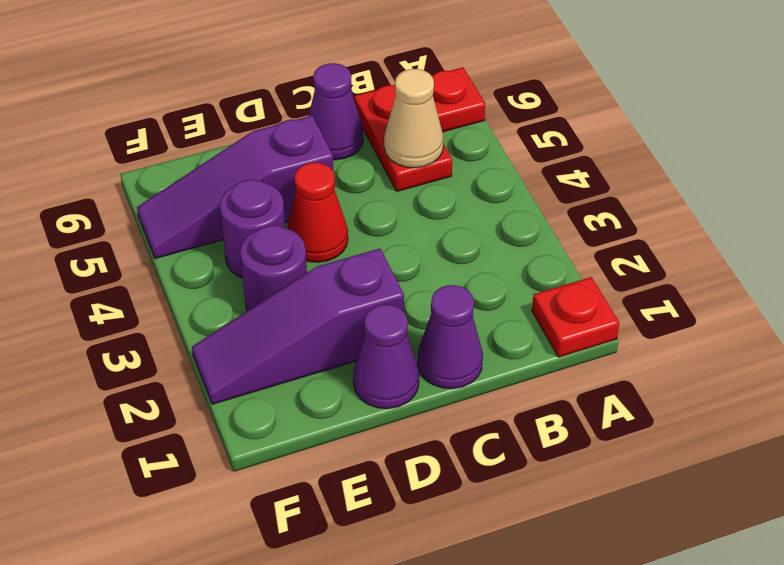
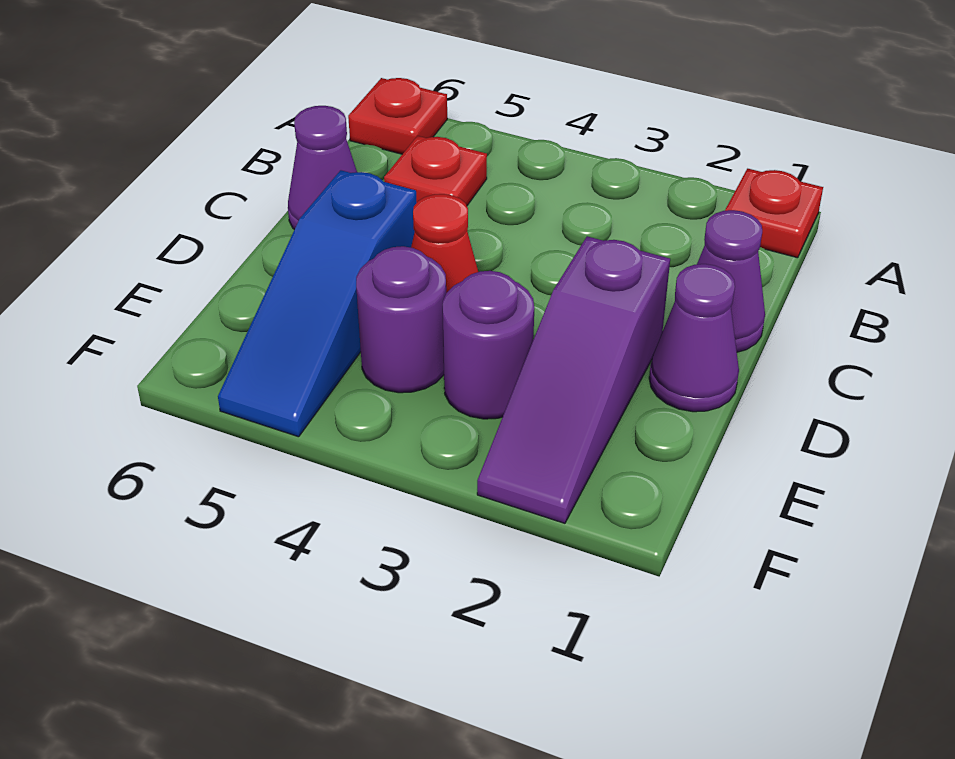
red plate B5:B6 level 1 -> red plate B5 level 1
tan cone B5 level 2 -> none
purple slope D5:F5 level 1 top D -> blue slope D5:F5 level 1 top D

